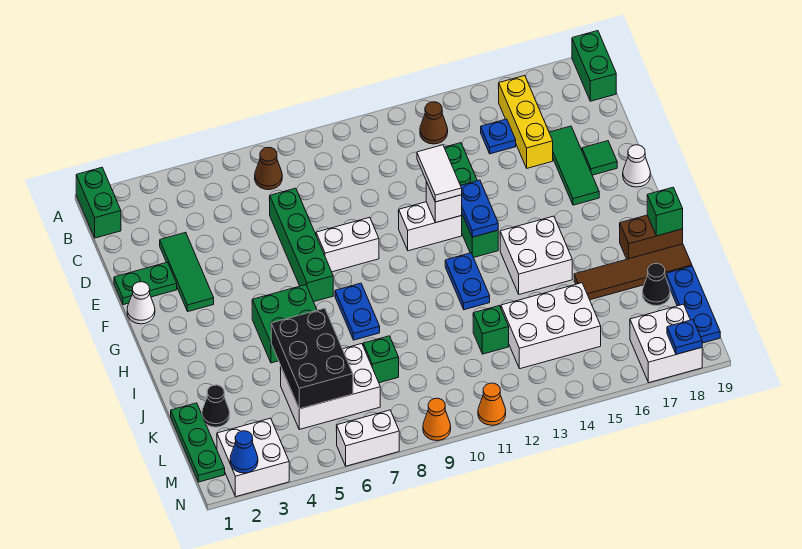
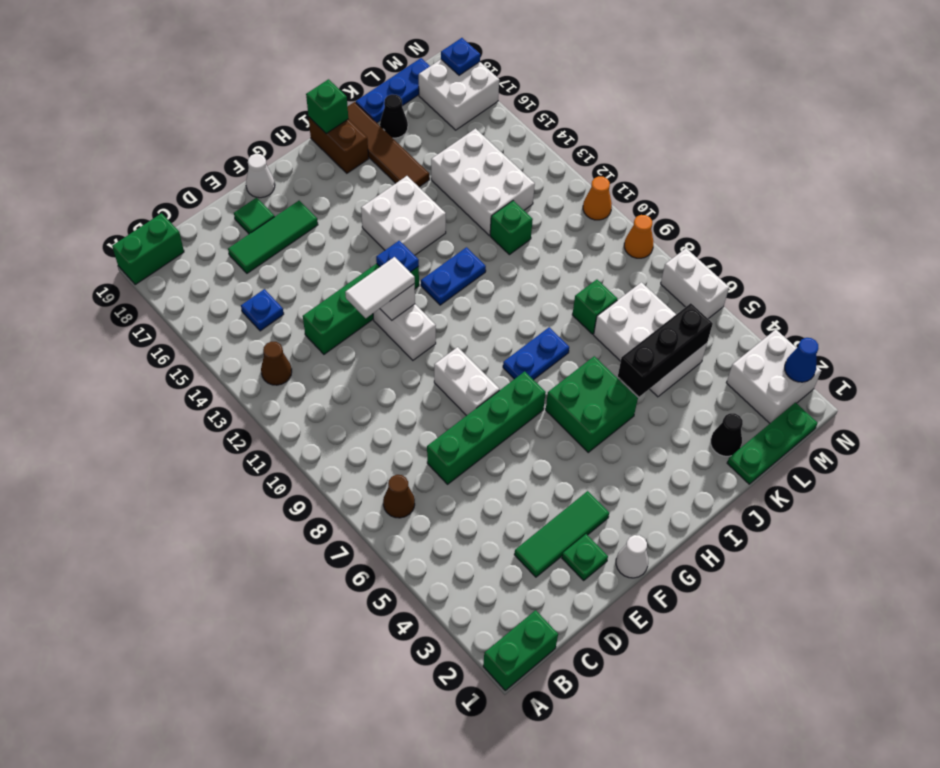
yellow brick B16:D16 level 1 -> none
green plate E1:E2 level 1 -> green plate E2 level 1
blue plate F13:G13 level 2 -> blue plate G13 level 2
black brick J5:L6 level 2 -> black brick J5:L5 level 2

